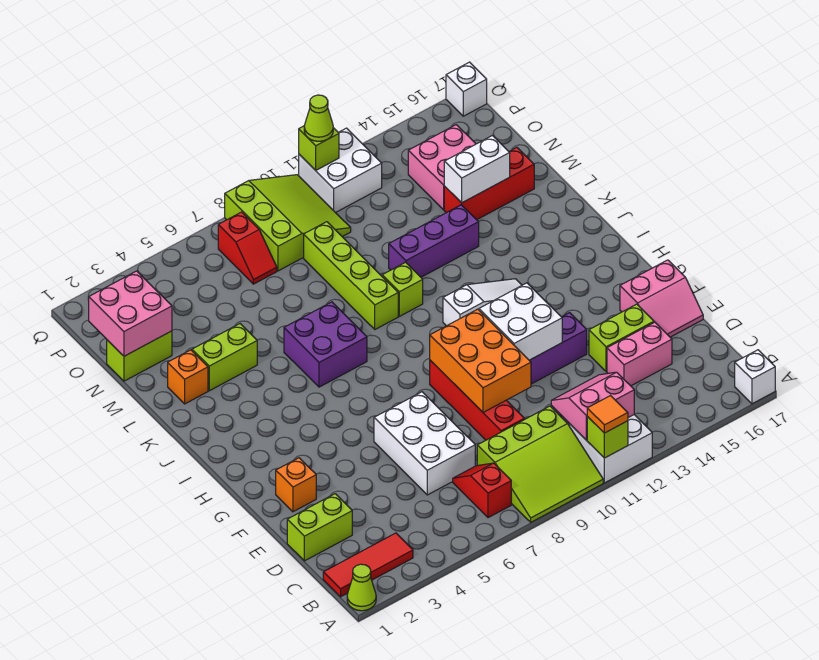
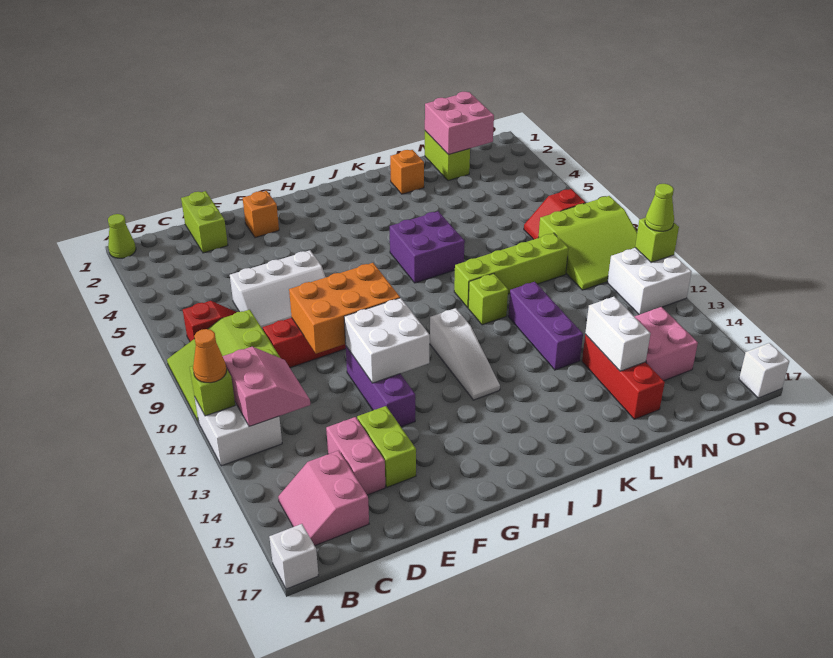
orange tile A11 level 3 -> orange cone A11 level 3
red tile B1:B3 level 1 -> none
white brick D6:F7 level 1 -> white slope D6:F7 level 1 top 6
pink slope E16:F17 level 1 top F -> pink slope B15:C16 level 1 top C
lime brick L3:L4 level 1 -> none

